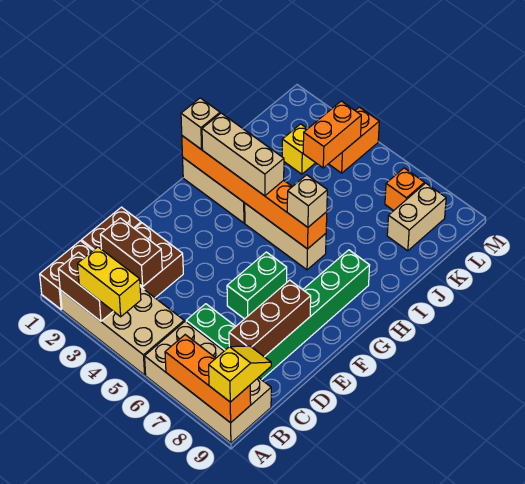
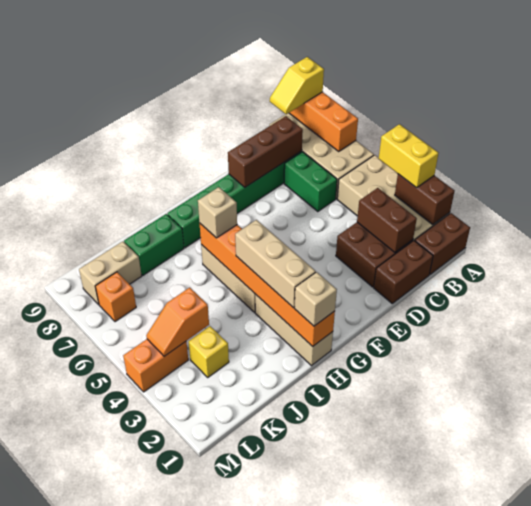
green brick E6:F6 level 1 -> green brick I8:J8 level 1
orange brick K4:L4 level 2 -> orange slope K4:L4 level 2 top K

